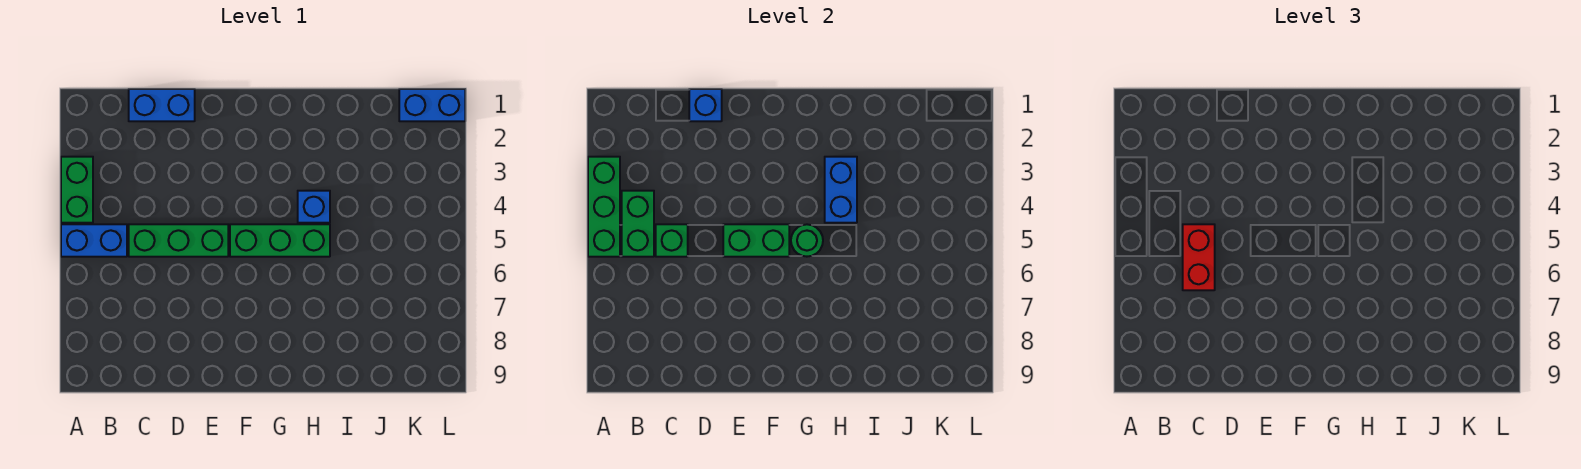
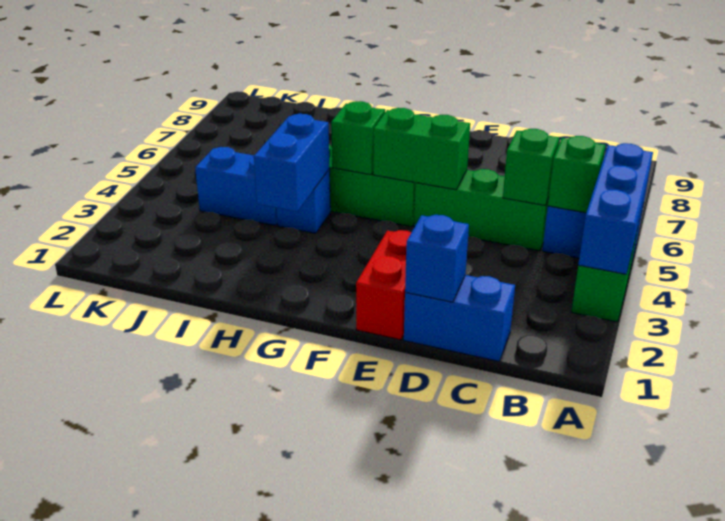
green brick A3:A5 level 2 -> blue brick A3:A5 level 2
green brick B4:B5 level 2 -> green brick B5 level 2
red brick C5:C6 level 3 -> red brick E1:E2 level 1
green round brick G5 level 2 -> green brick G5 level 2
blue brick K1:L1 level 1 -> blue brick I4:J4 level 1

